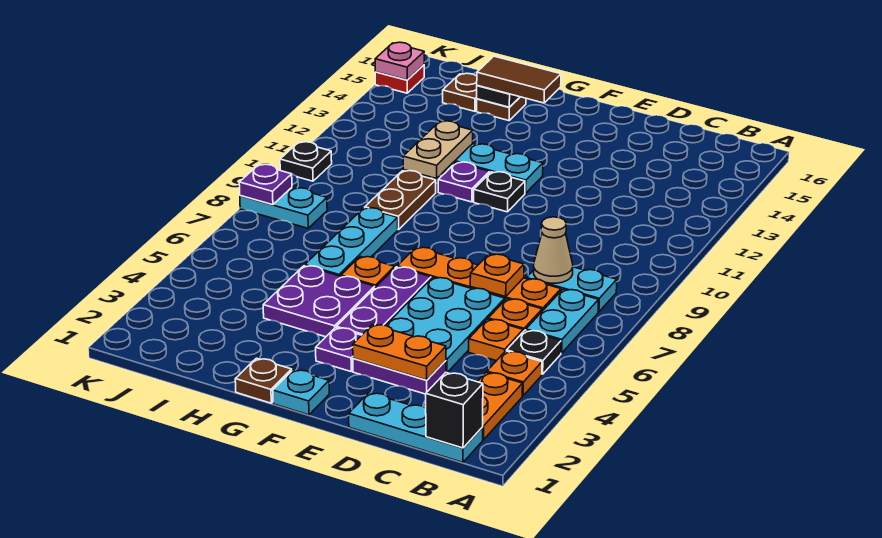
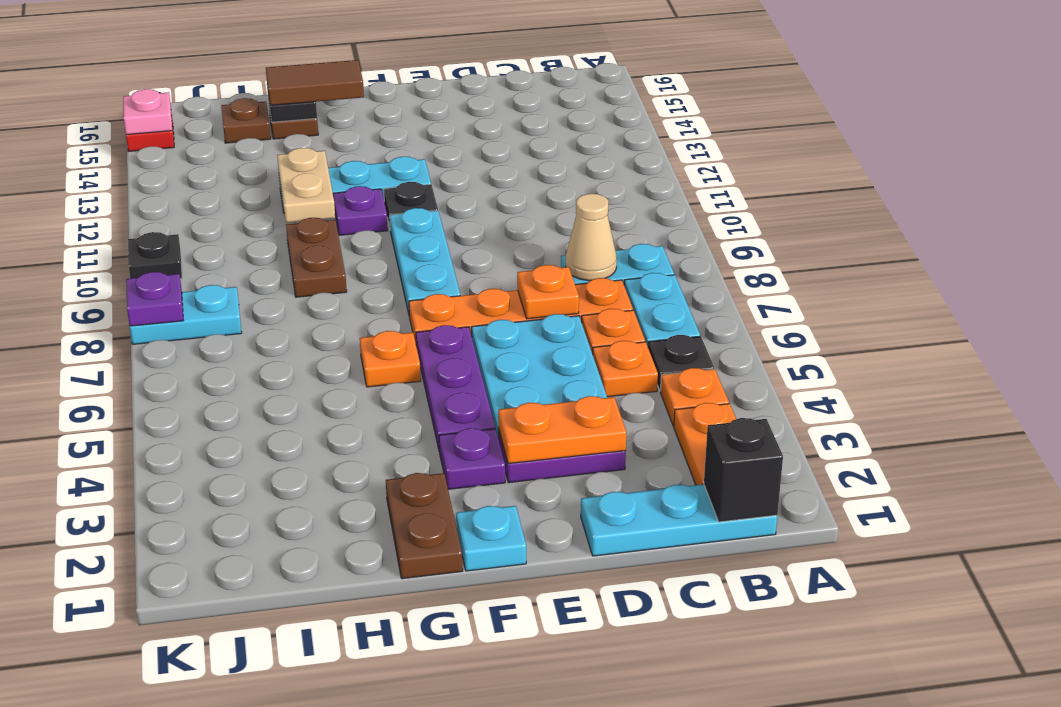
brown plate G1 level 1 -> brown plate G1:G2 level 1
purple plate G4:H5 level 1 -> none
cyan plate H6:H8 level 1 -> cyan plate F8:F10 level 1

